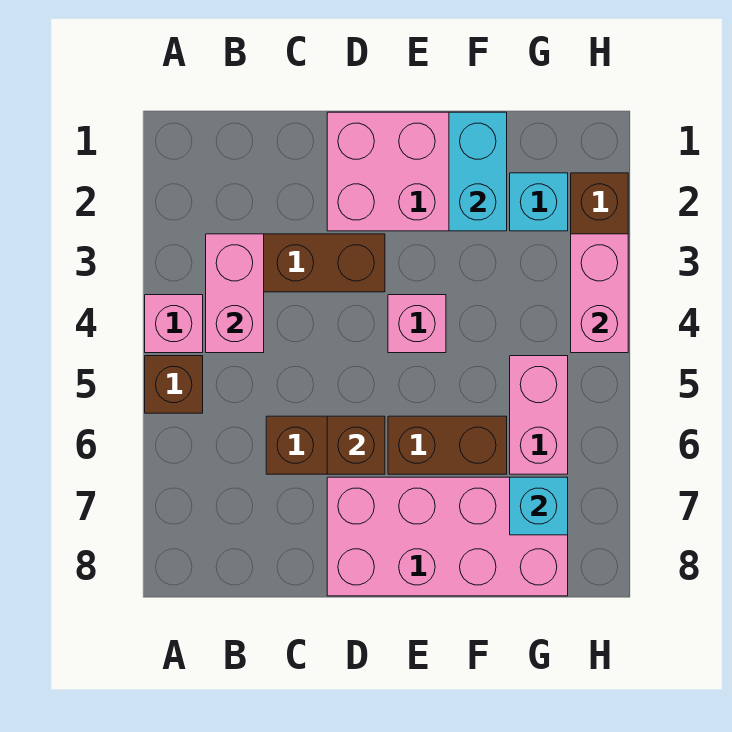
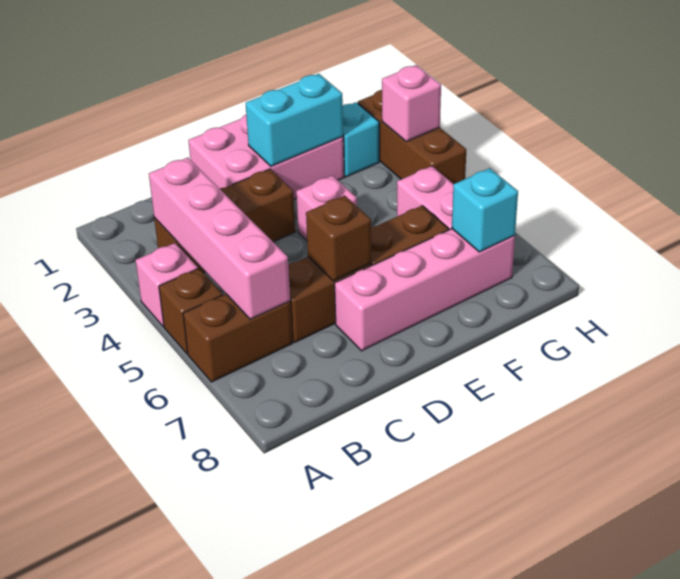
none -> brown brick A6:B6 level 1
pink brick B3:B4 level 2 -> pink brick B3:B6 level 2
pink brick D7:G8 level 1 -> pink brick D7:G7 level 1
cyan brick F1:F2 level 2 -> cyan brick E2:F2 level 2
pink brick H3:H4 level 2 -> pink brick H3 level 2

